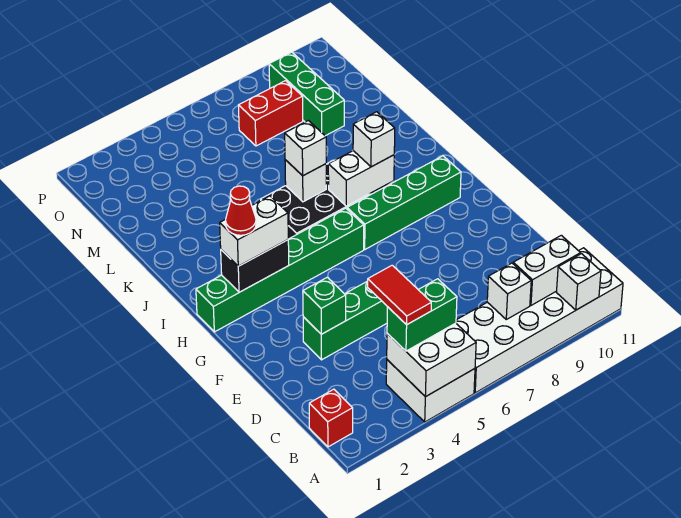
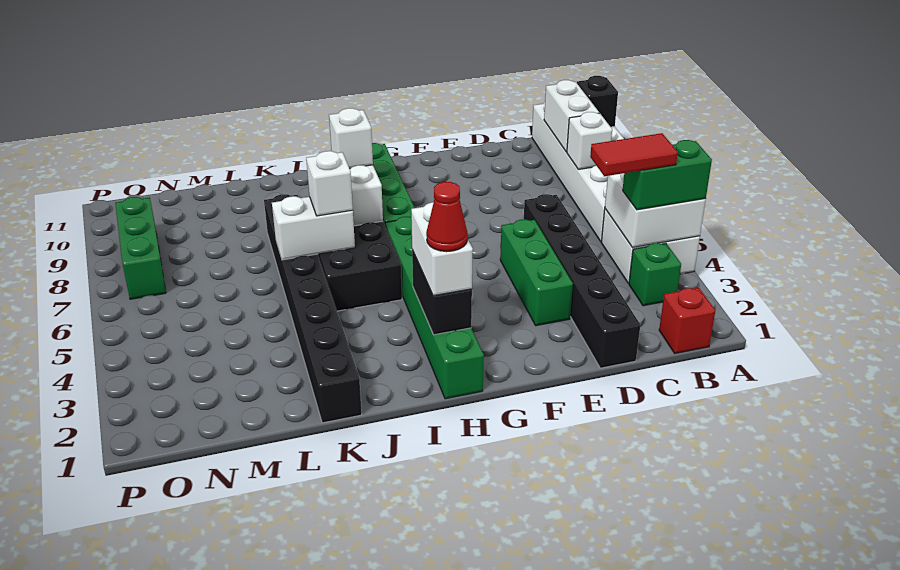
white brick A10 level 2 -> black brick A10 level 2
green brick B4:B5 level 3 -> green brick A4:B4 level 3
none -> black brick D1:D6 level 1
green brick E3 level 2 -> green brick B3 level 1
white brick J6 level 2 -> white brick J6:K6 level 2
none -> black brick K1:K8 level 1
green brick M9:O9 level 1 -> green brick O7:O9 level 1
red brick N7:N8 level 1 -> none

